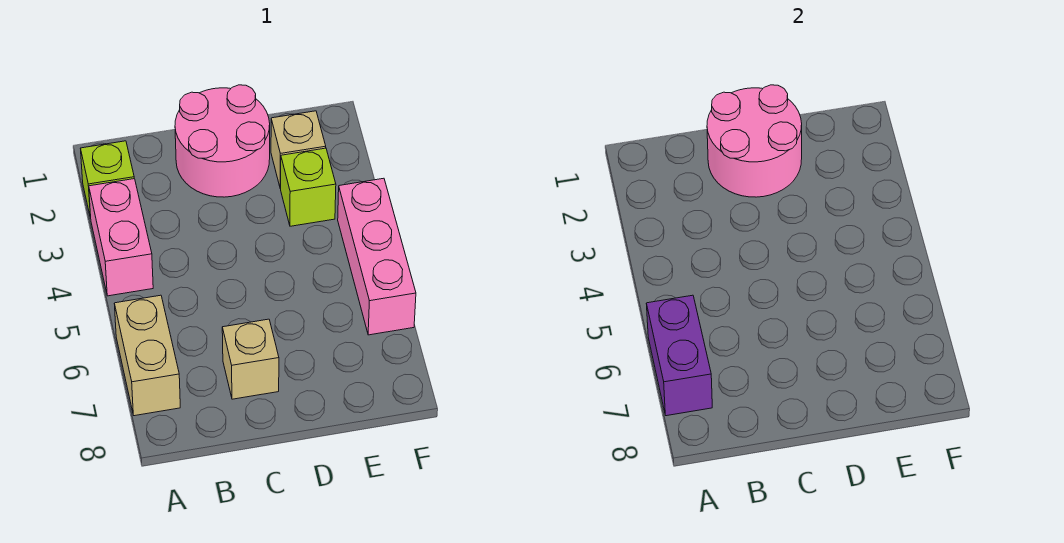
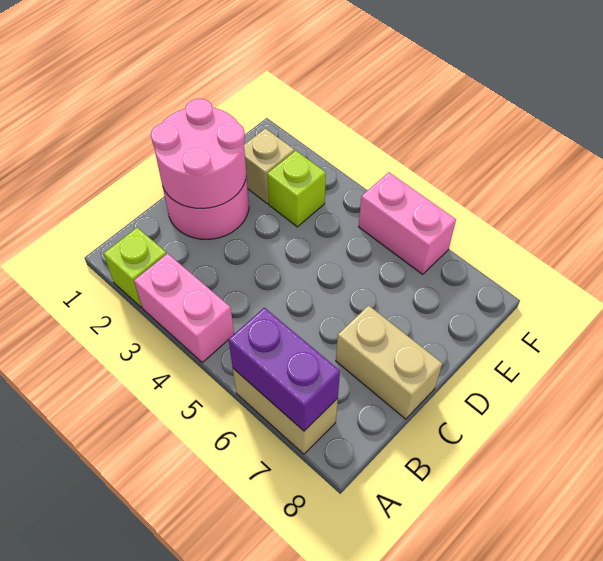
tan brick C7 level 1 -> tan brick C7:C8 level 1
pink brick F4:F6 level 1 -> pink brick F5:F6 level 1

